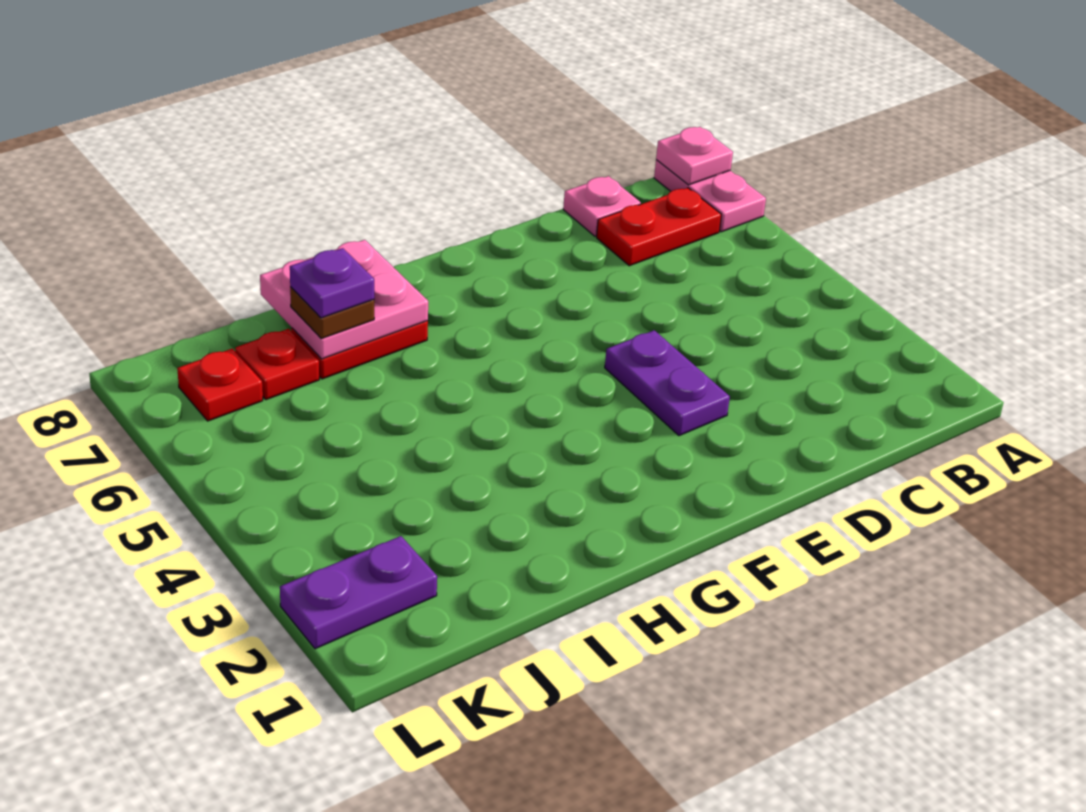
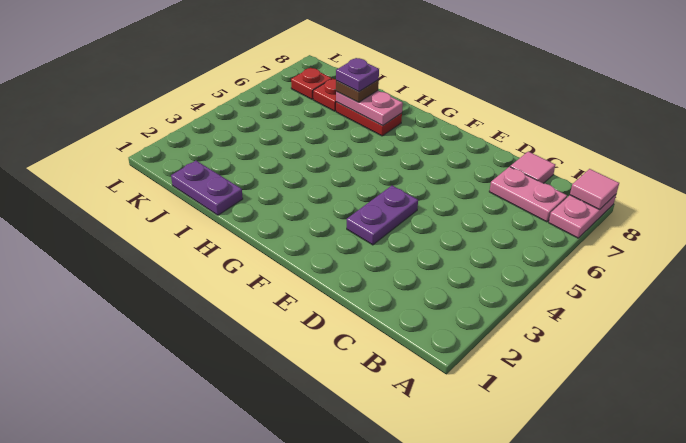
pink plate A8 level 2 -> pink tile A8 level 2
red plate B7:C7 level 1 -> pink plate B7:C7 level 1
pink plate C8 level 1 -> pink tile C8 level 1
pink plate H7:I8 level 2 -> pink plate H7:I7 level 2
purple plate K2:L2 level 1 -> purple plate I1:J1 level 1

